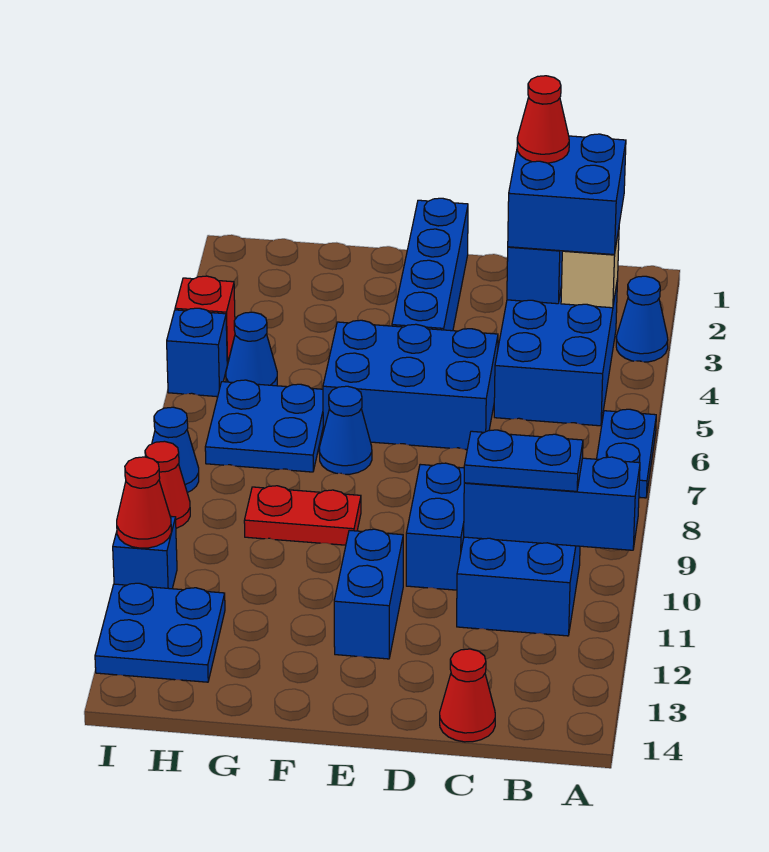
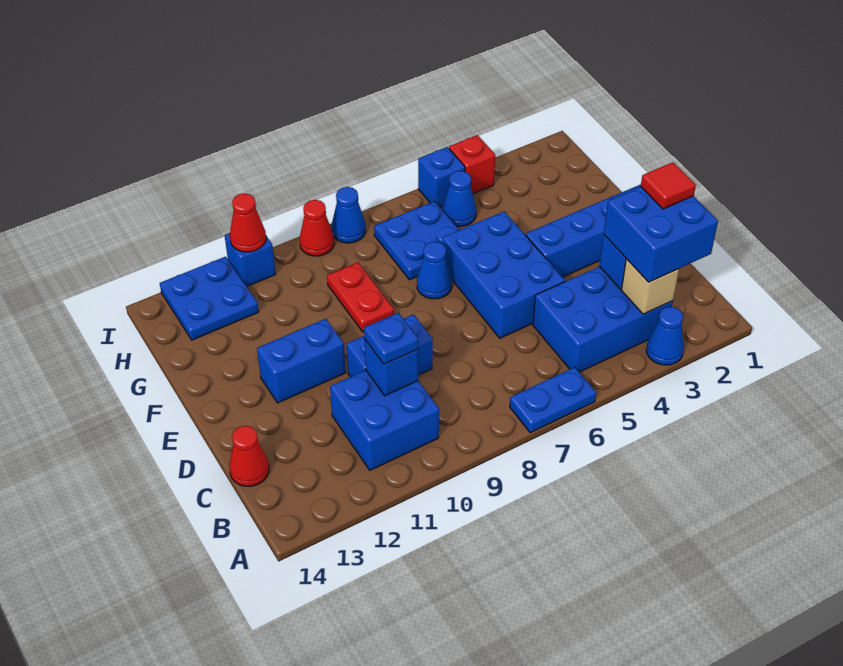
blue brick A10:C10 level 2 -> blue brick C10 level 2
blue plate B10:C10 level 3 -> blue plate C10 level 3
red cone C2 level 4 -> red tile C2 level 4

